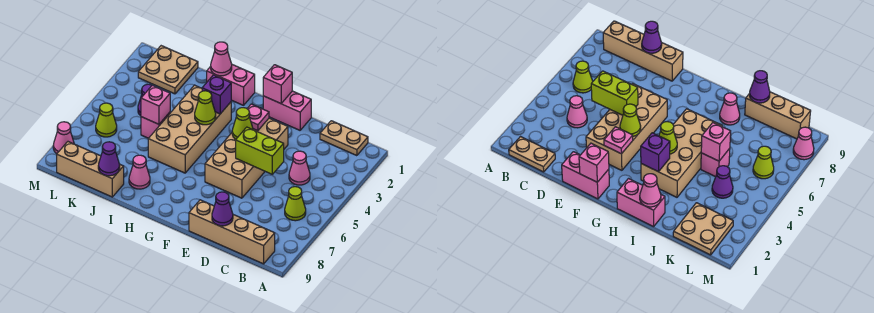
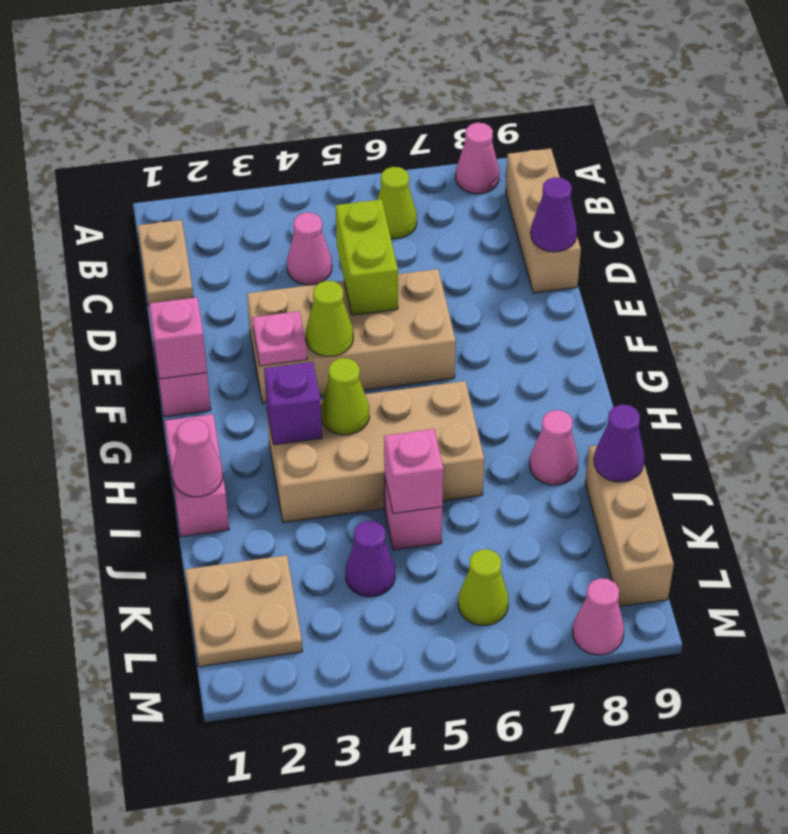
none -> pink cone A8 level 1
tan brick B9:E9 level 1 -> tan brick B9:D9 level 1

